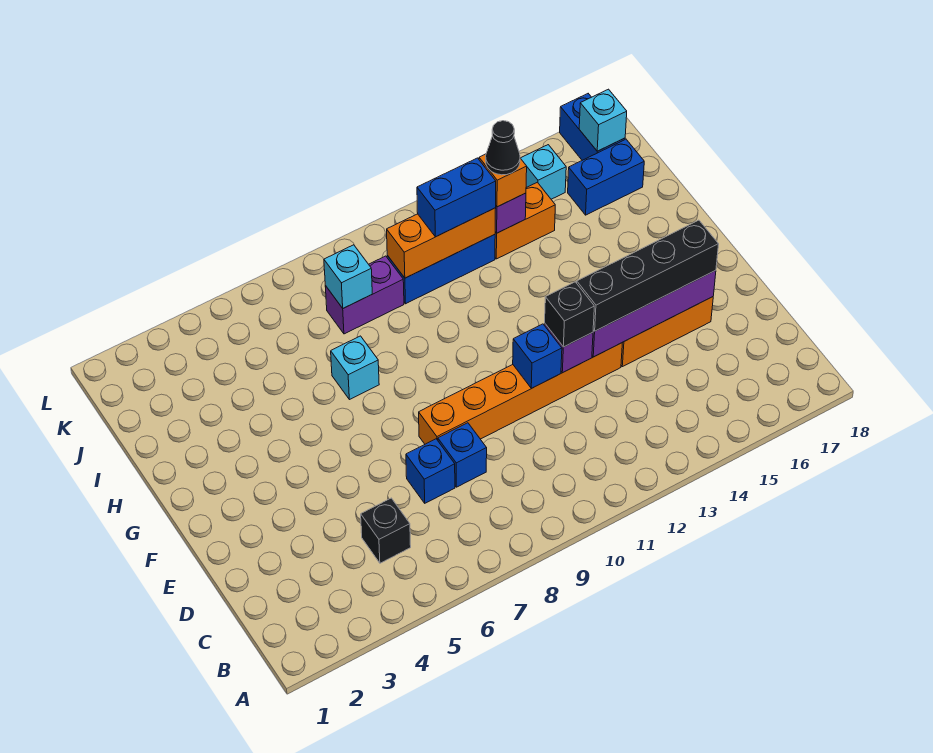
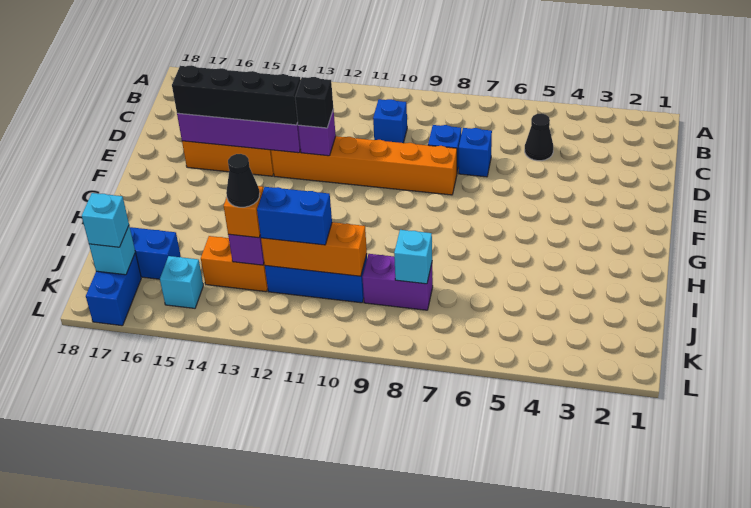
black brick C5 level 1 -> black cone C5 level 1
blue brick E11 level 2 -> blue brick C10 level 1
cyan brick H7 level 1 -> cyan brick K17 level 3

